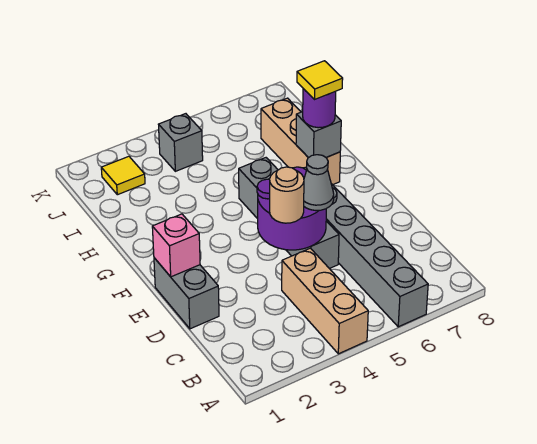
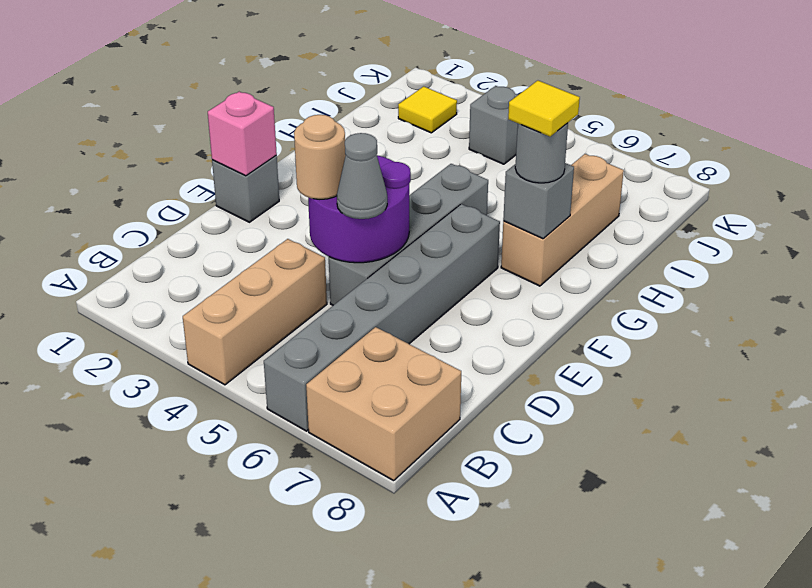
none -> tan brick A7:B8 level 1
grey brick D1:E1 level 1 -> grey brick E1 level 1
purple round brick G7 level 3 -> grey round brick G7 level 3

